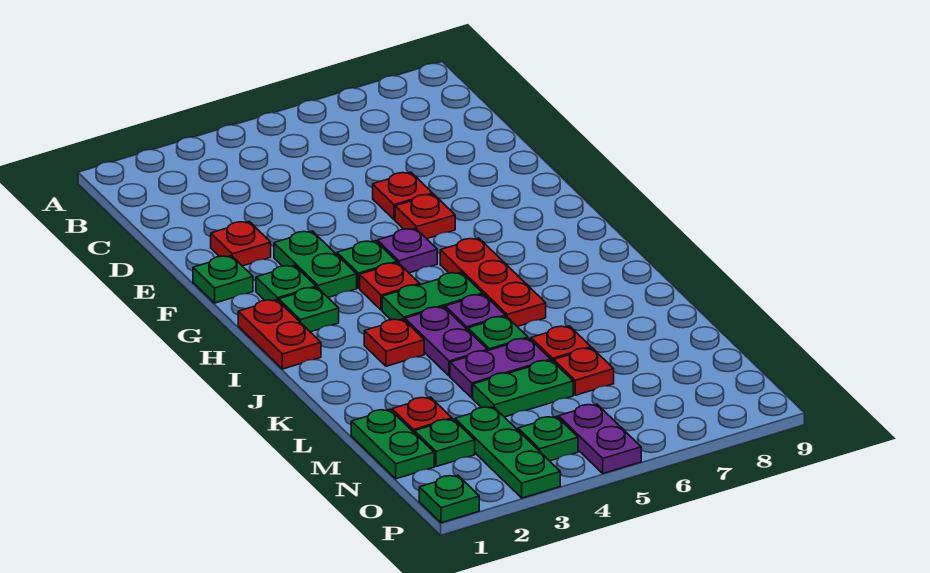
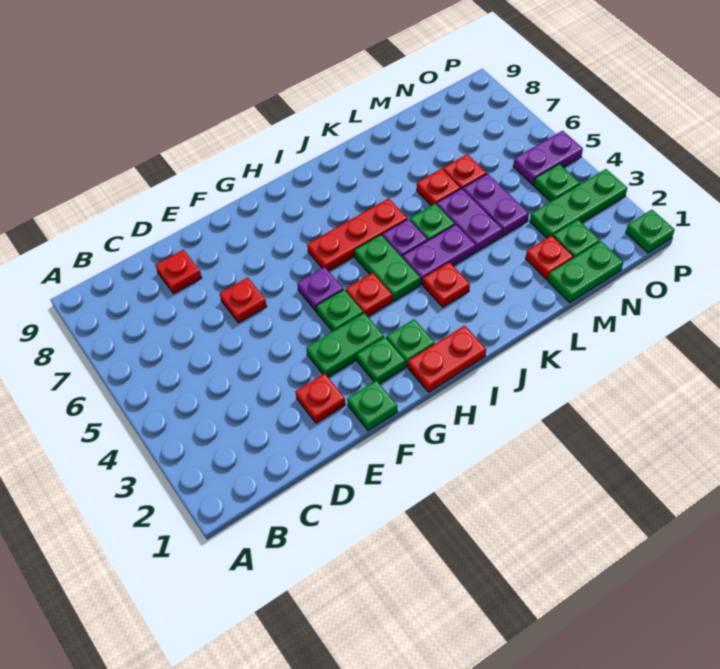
red plate F6 level 1 -> red plate D8 level 1
green plate M4:M5 level 1 -> purple plate M4:M5 level 1

